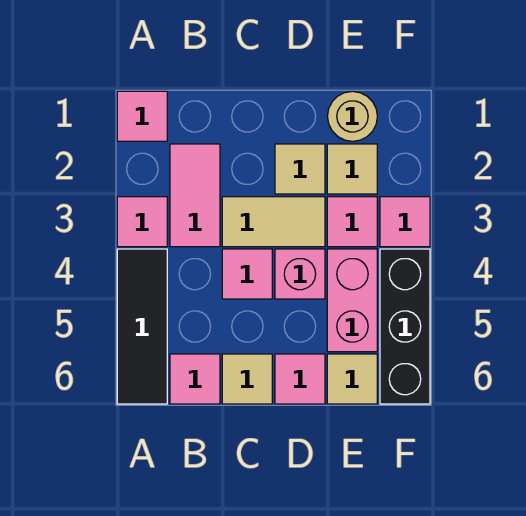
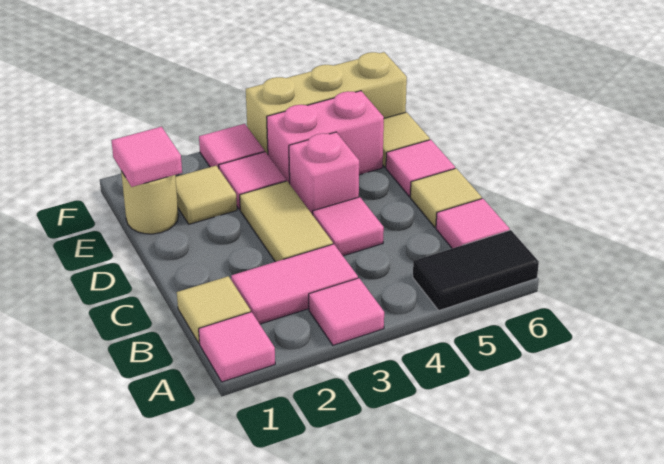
black tile A4:A6 level 1 -> black tile A5:A6 level 1
tan tile D2 level 1 -> tan tile B1 level 1
none -> pink tile E1 level 2
black brick F4:F6 level 1 -> tan brick F4:F6 level 1

